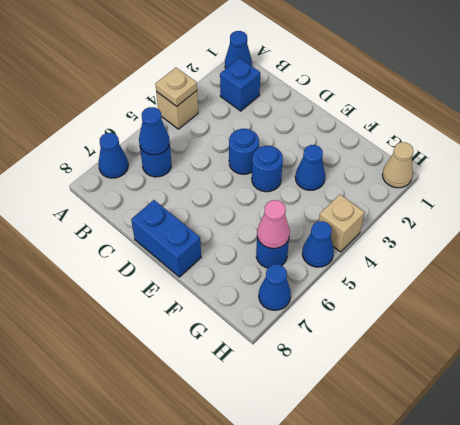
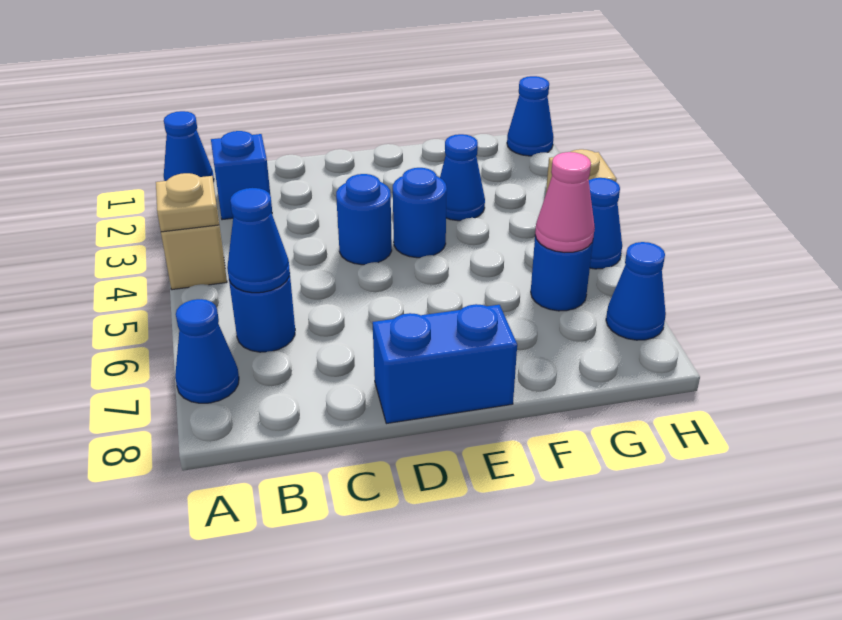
tan cone H1 level 1 -> blue cone H1 level 1

